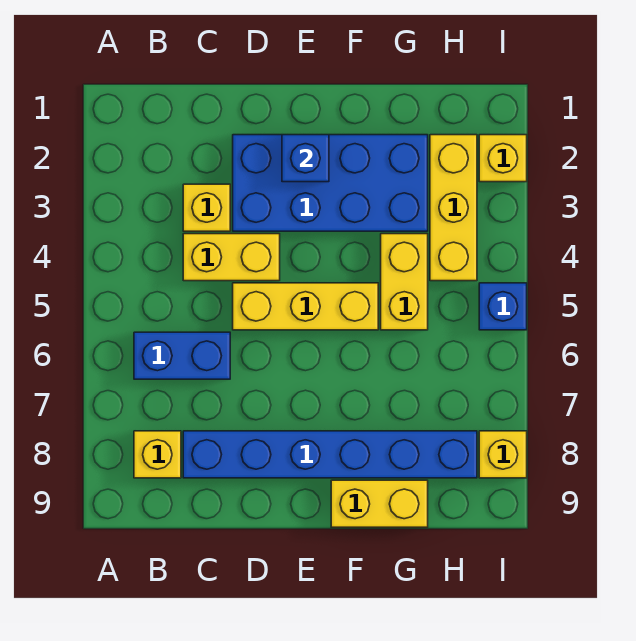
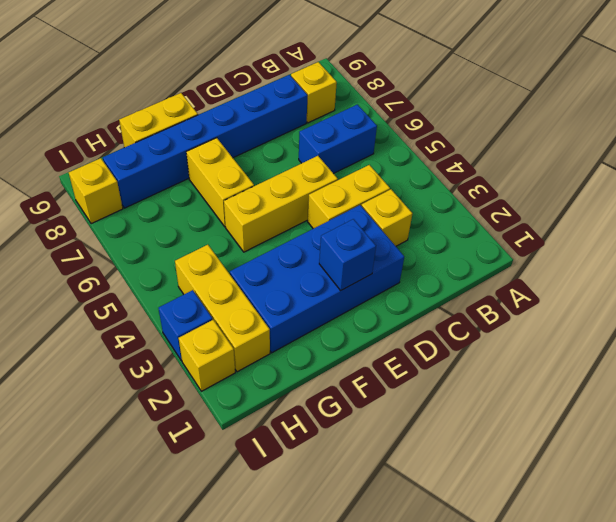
yellow brick G4:G5 level 1 -> yellow brick F6:F7 level 1
blue brick I5 level 1 -> blue brick I3 level 1

